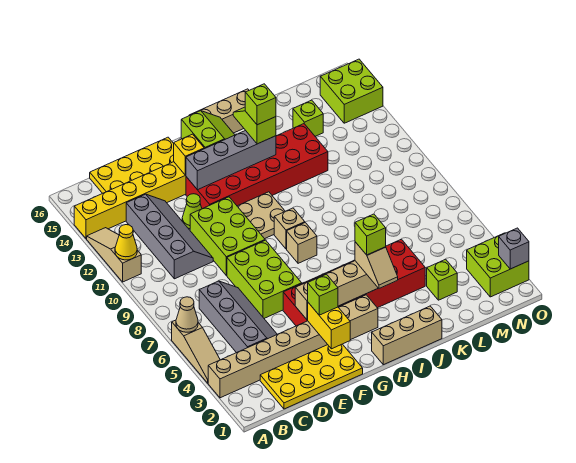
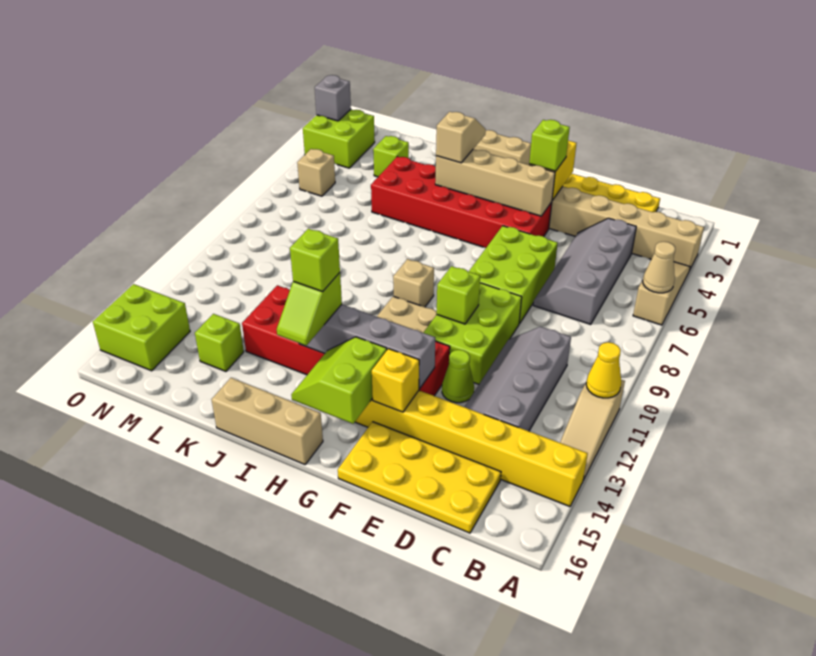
tan brick H8 level 1 -> tan brick N5 level 1
lime brick I4 level 4 -> lime brick F10 level 2

